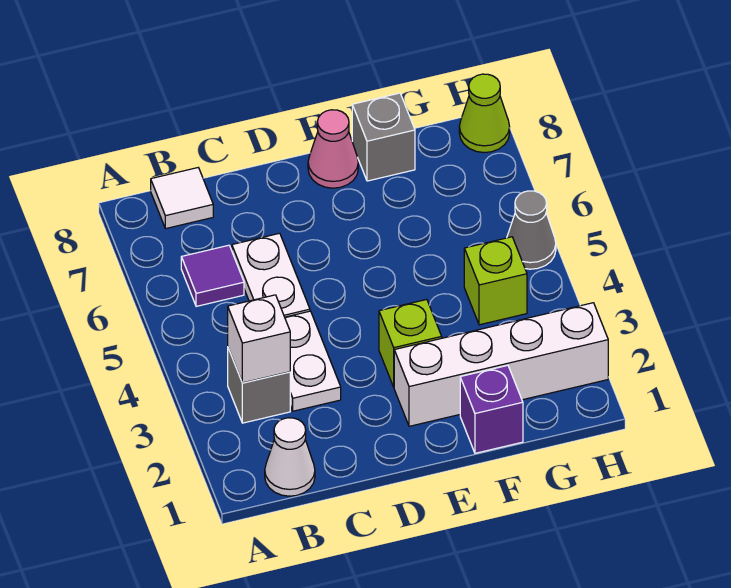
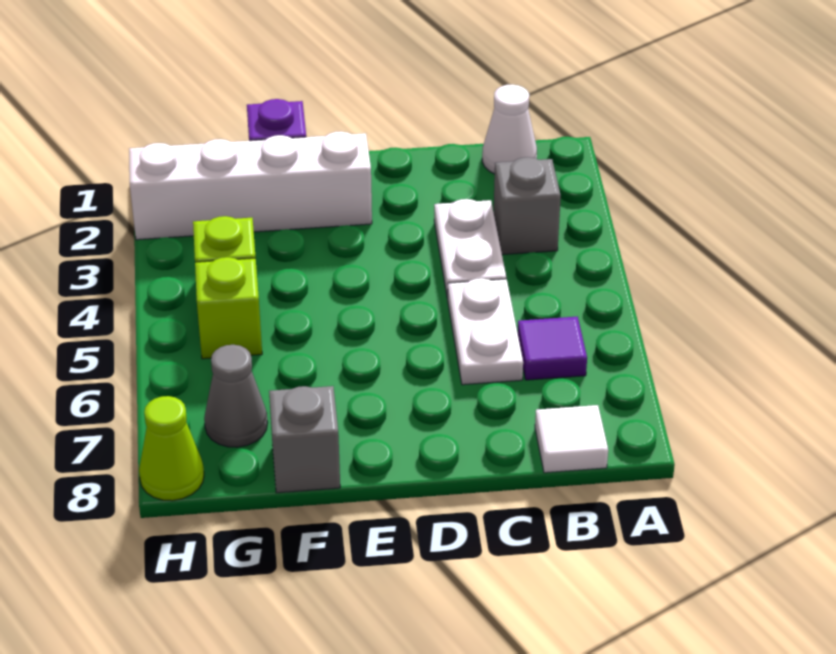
white brick B3 level 2 -> none
lime brick E3 level 1 -> lime brick G5 level 1
pink cone E8 level 1 -> none
grey cone H5 level 1 -> grey cone G7 level 1

